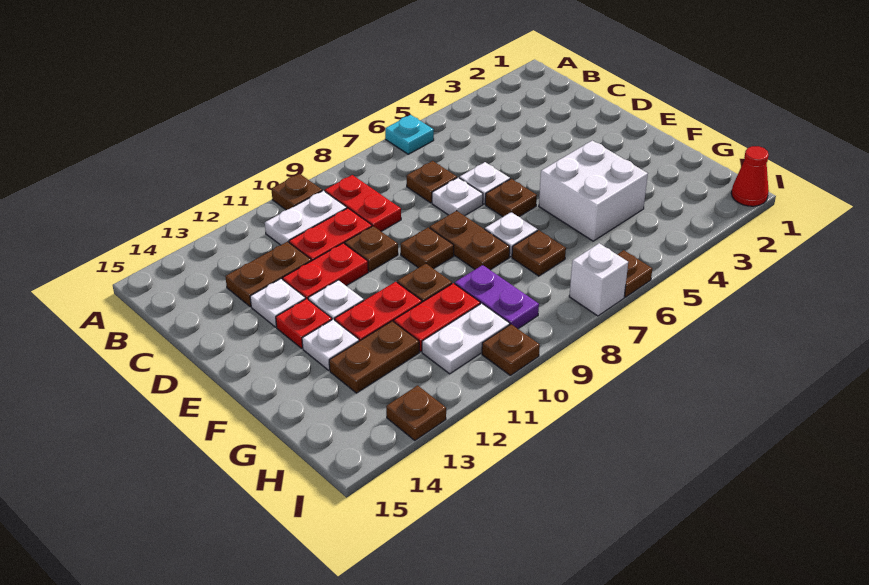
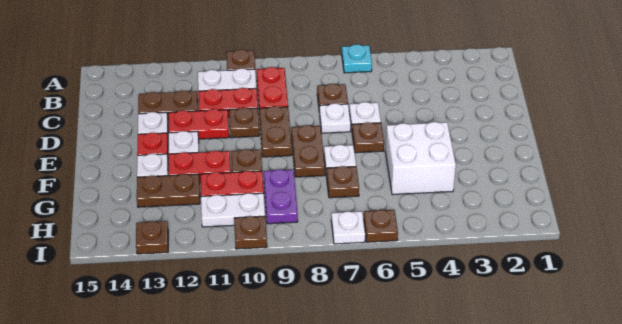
brown plate E9 level 1 -> brown plate D9:E9 level 1
red cone I1 level 1 -> none
white brick I7 level 1 -> white plate I7 level 1

